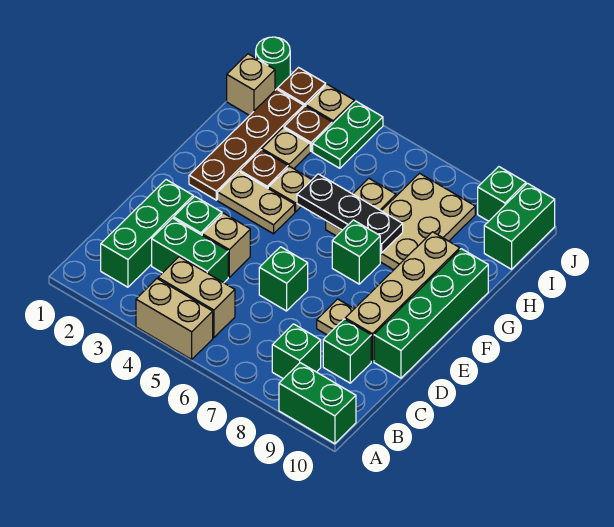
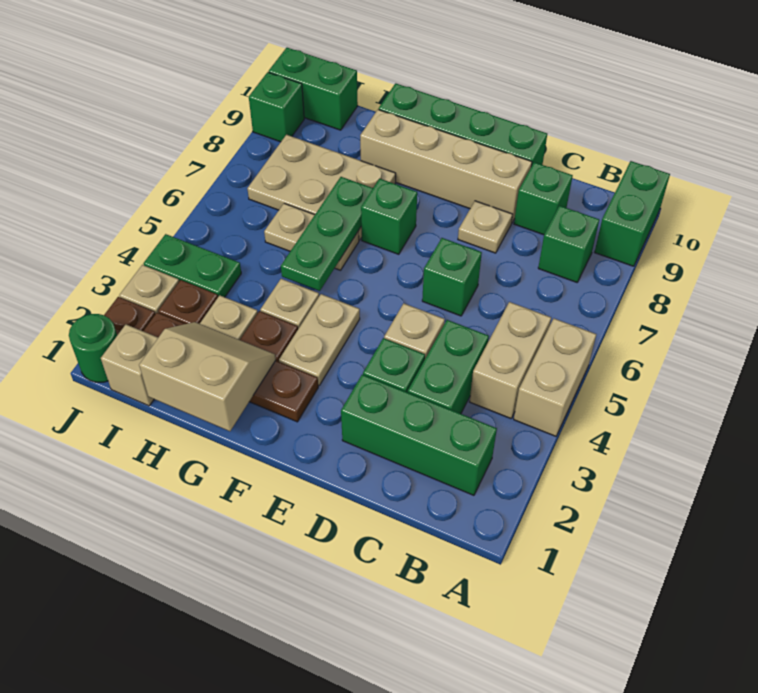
none -> tan slope G1:H2 level 2 top 1
black plate G5:G7 level 2 -> green plate G5:G7 level 2

